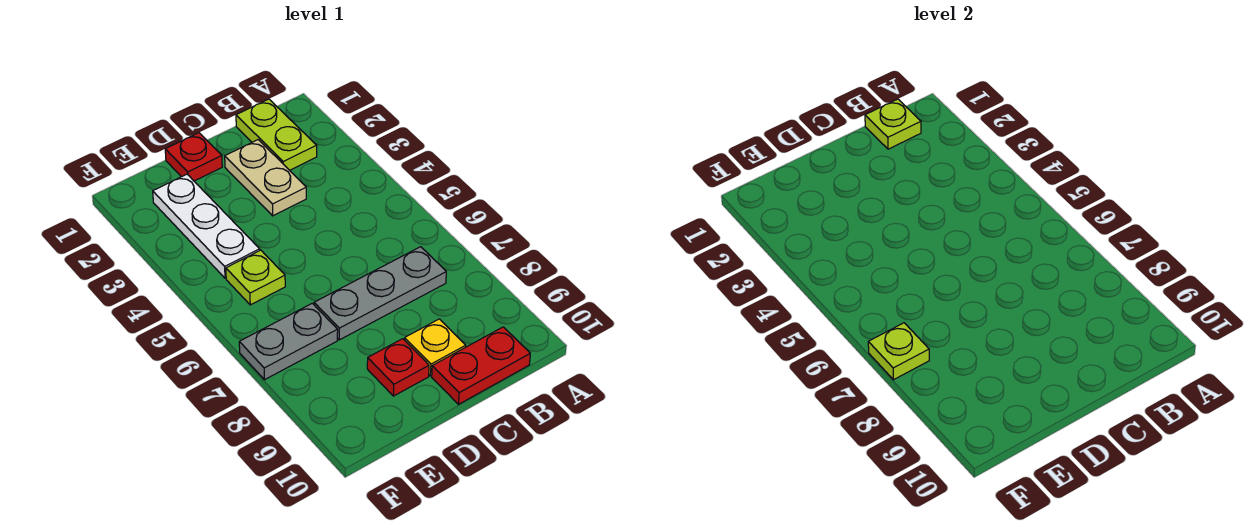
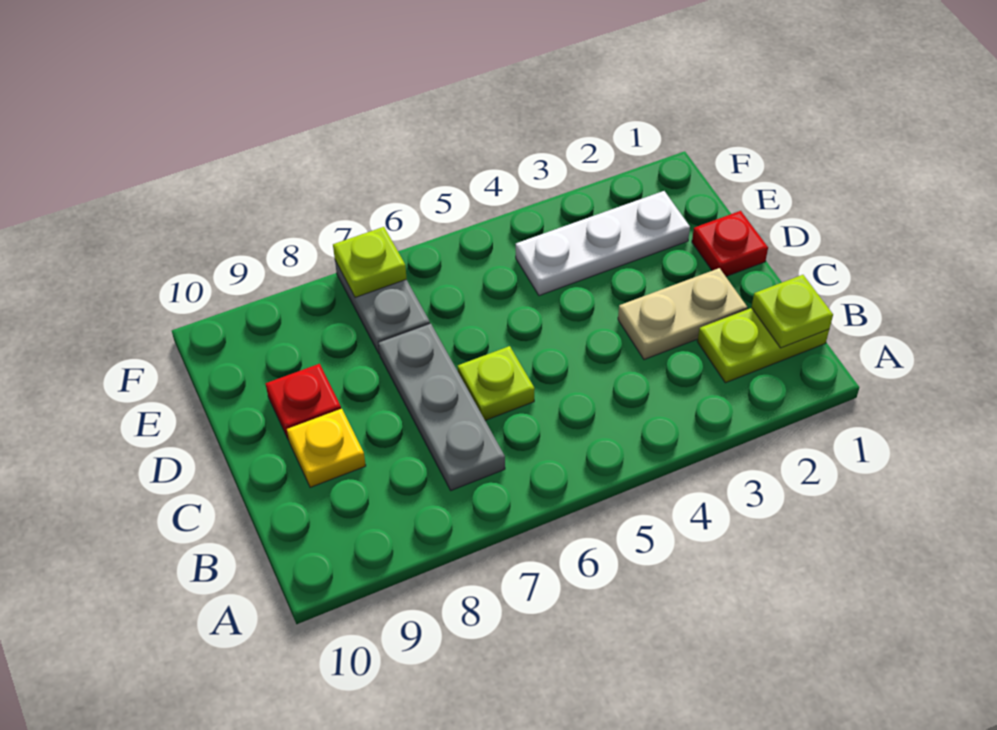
red plate B10:C10 level 1 -> none
lime plate E5 level 1 -> lime plate C6 level 1

